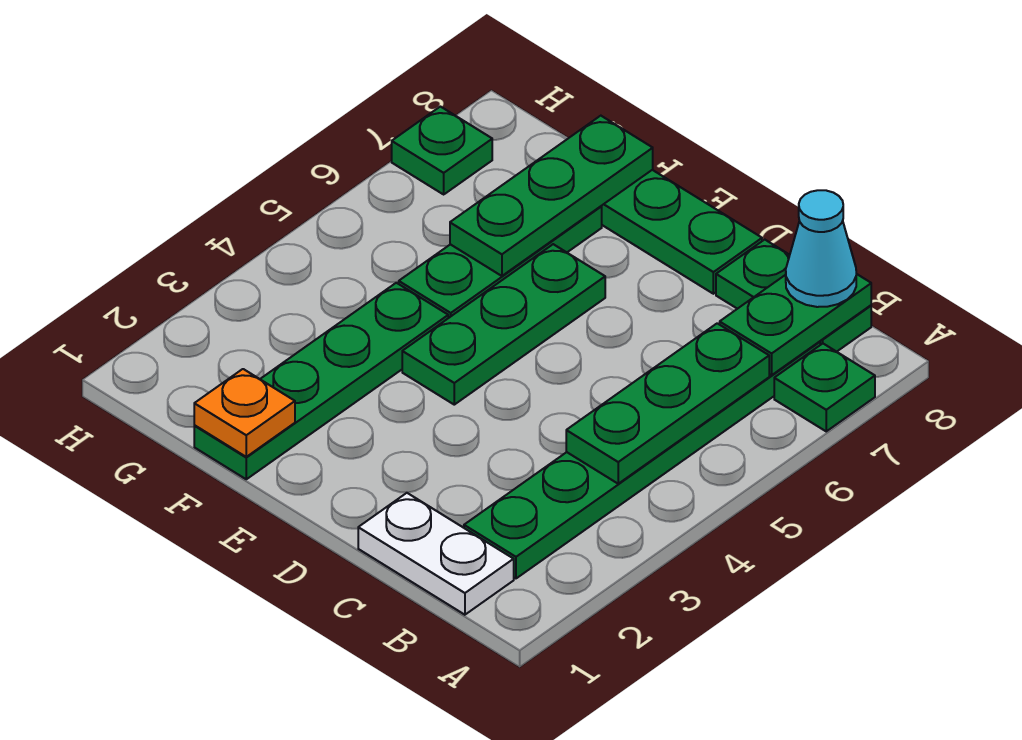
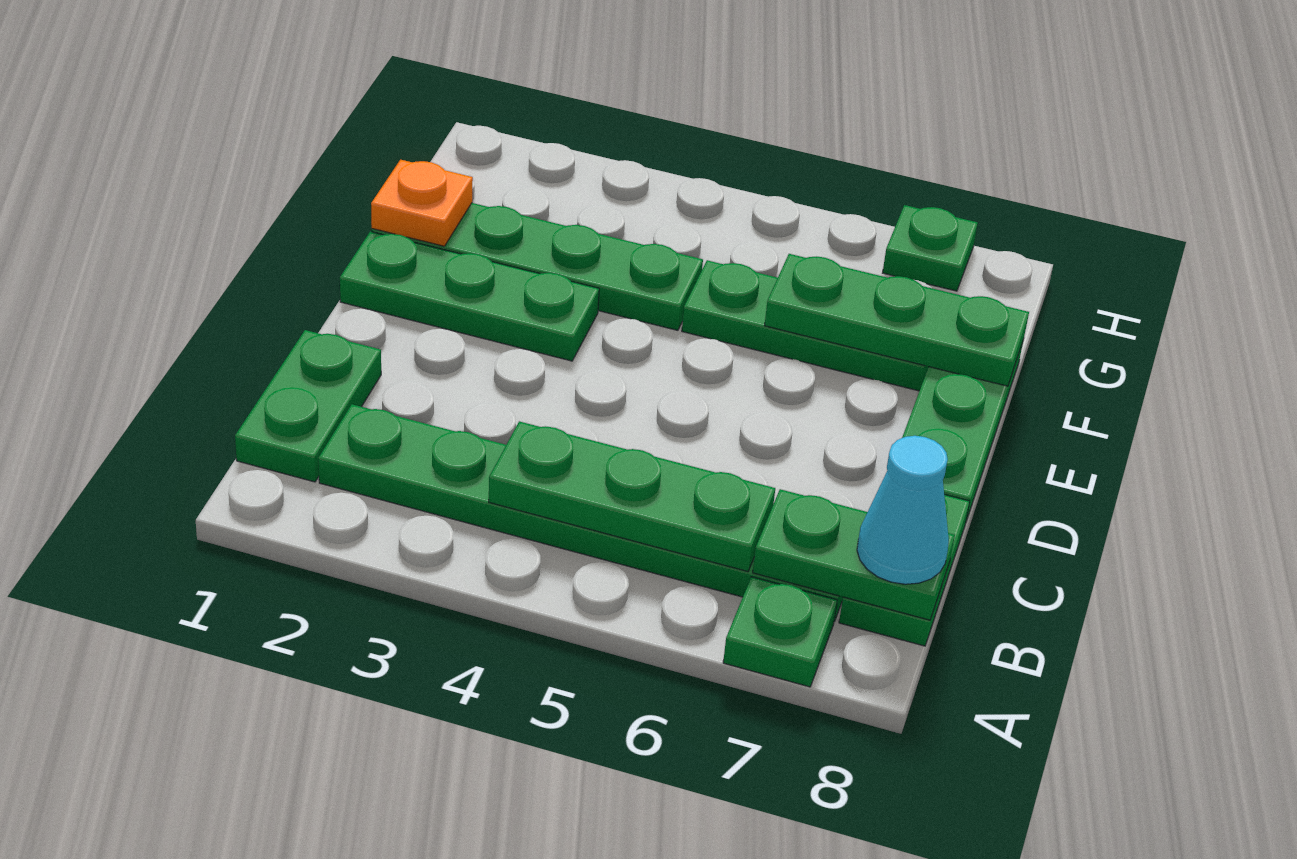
white plate B1:C1 level 1 -> green plate B1:C1 level 1
green plate E4:E6 level 1 -> green plate E1:E3 level 1

